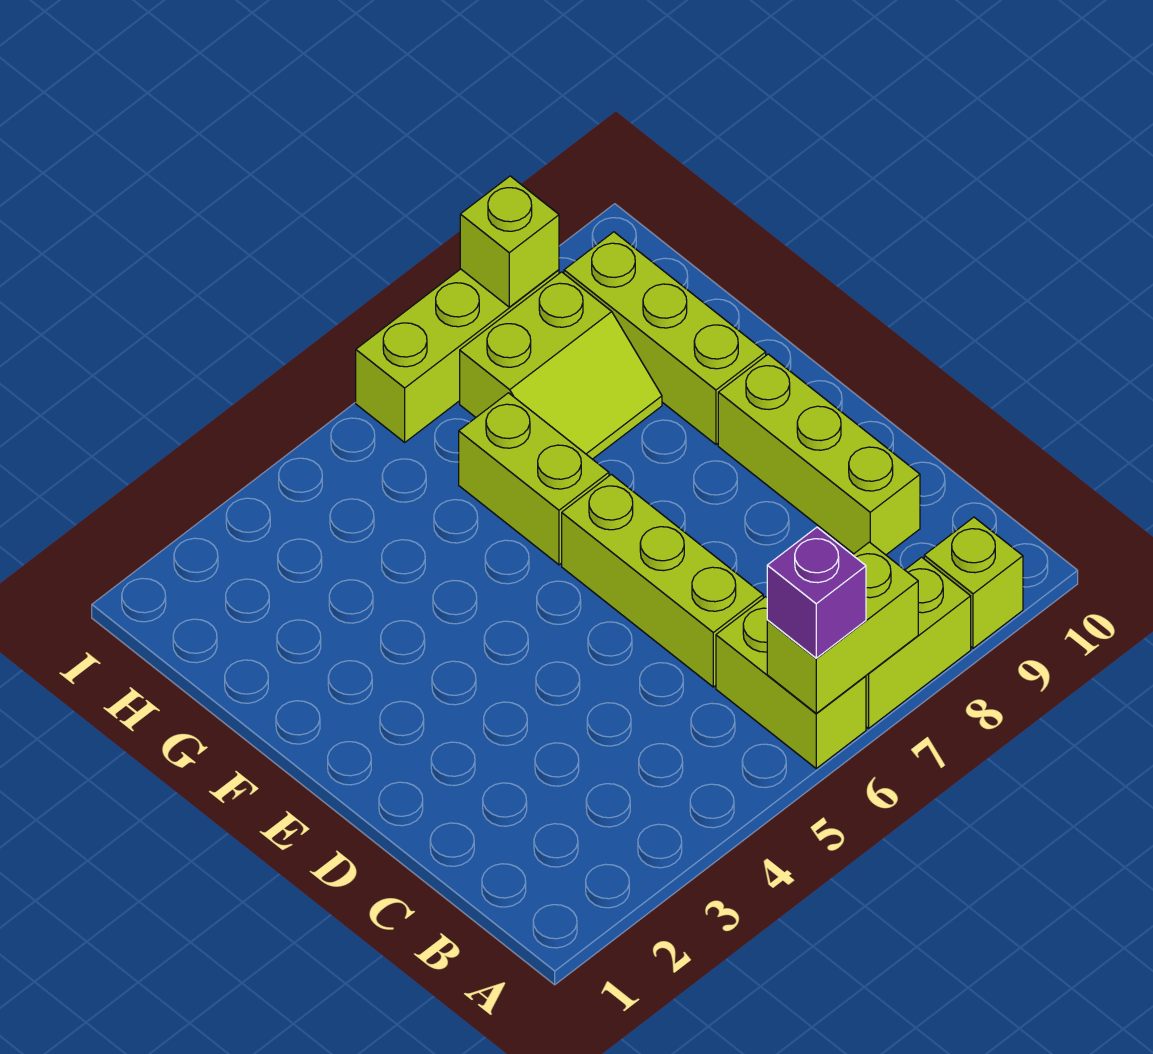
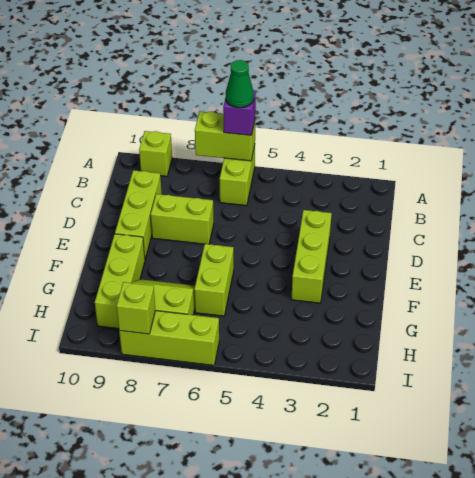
none -> green cone A6 level 4
lime brick A7:A8 level 1 -> lime brick D7:D8 level 1
lime brick C6:E6 level 1 -> lime brick D3:F3 level 1

